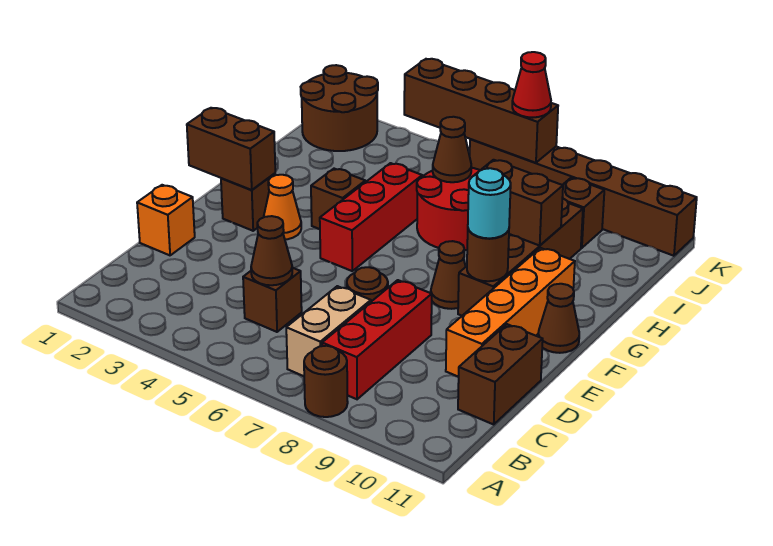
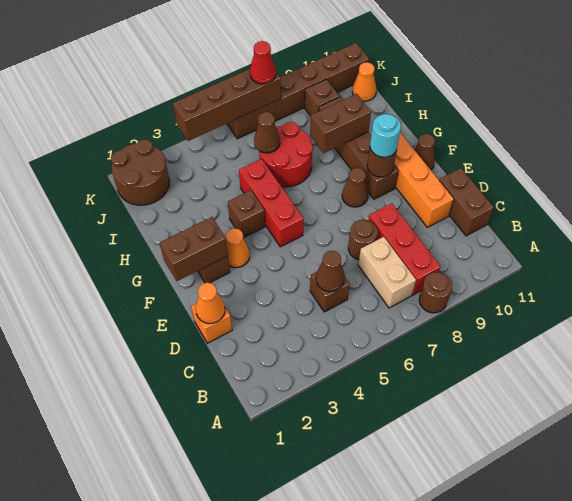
none -> orange cone D1 level 2
none -> orange cone J11 level 1

